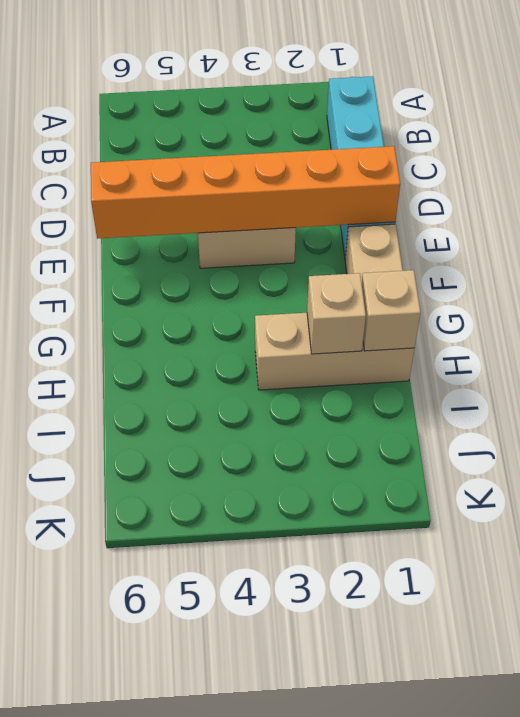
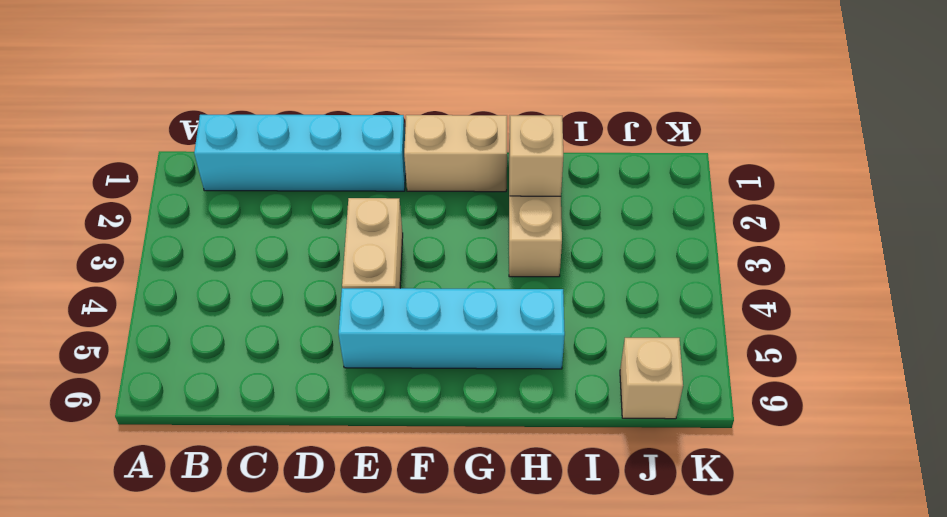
orange brick E1:E6 level 2 -> none
none -> cyan brick E5:H5 level 1
tan brick H1 level 2 -> tan brick J6 level 1

